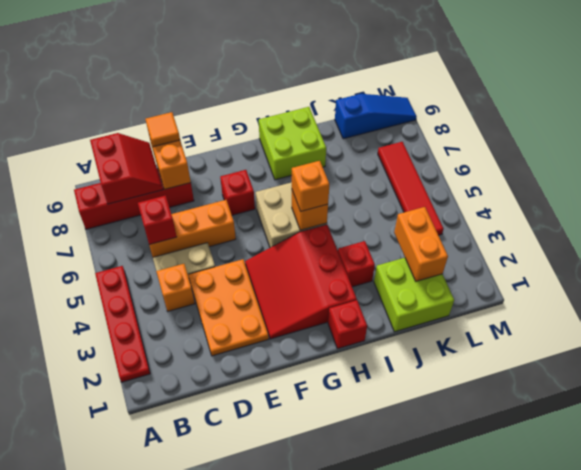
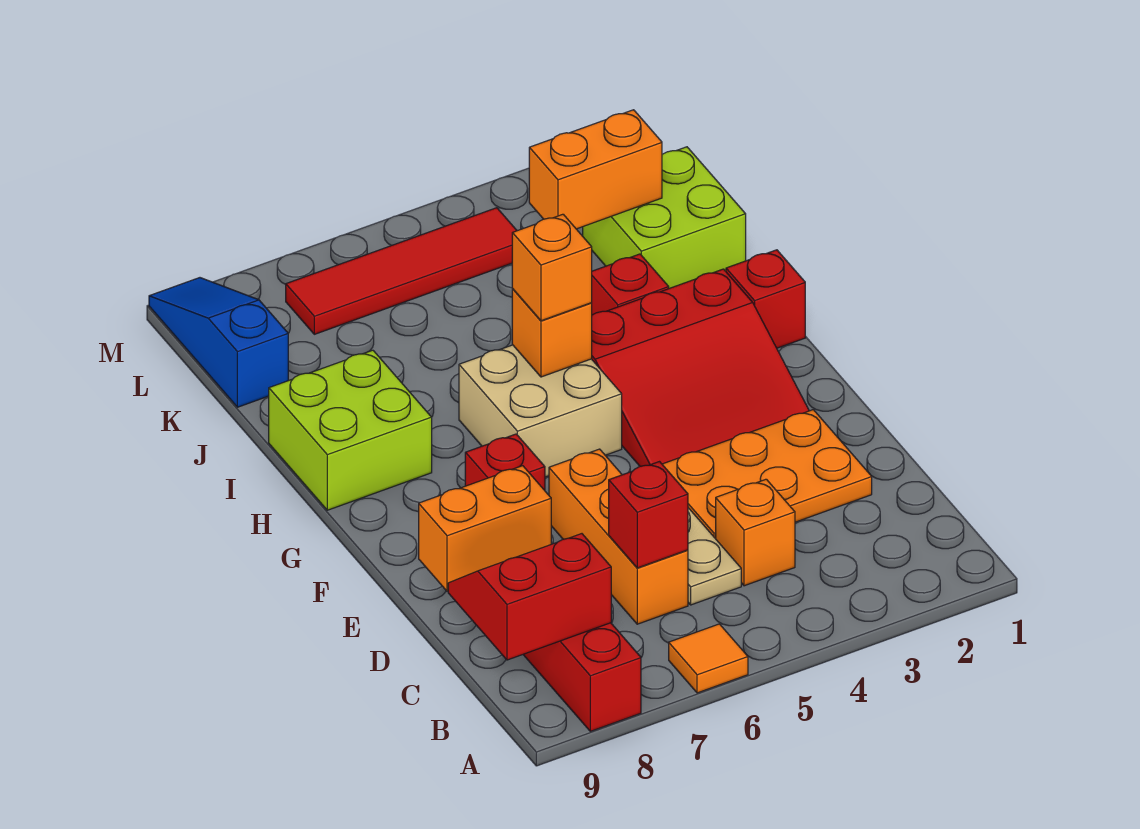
red plate A2:A5 level 1 -> none
orange tile D9 level 3 -> orange tile A6 level 1

